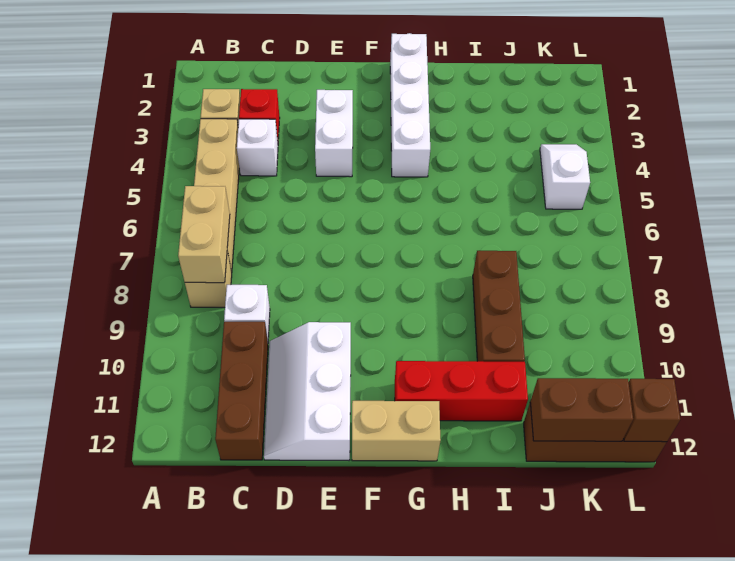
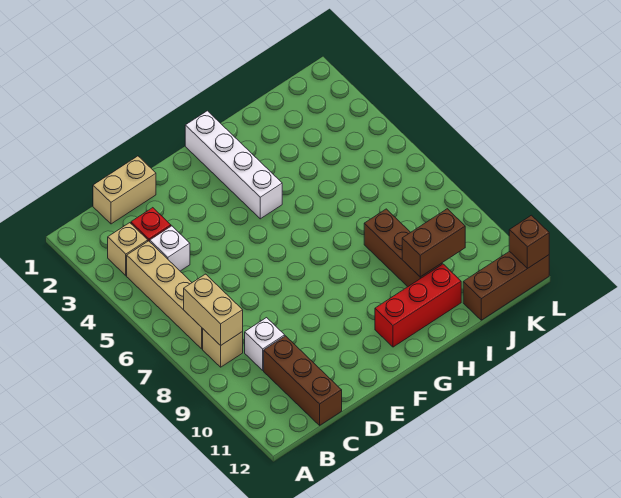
white slope D10:E12 level 1 top E -> none
white brick E3:E4 level 1 -> none
tan brick F12:G12 level 1 -> tan brick C1:D1 level 1
brown brick J12:K12 level 2 -> brown brick I10:J10 level 2
white slope K4:K5 level 1 top 5 -> none

